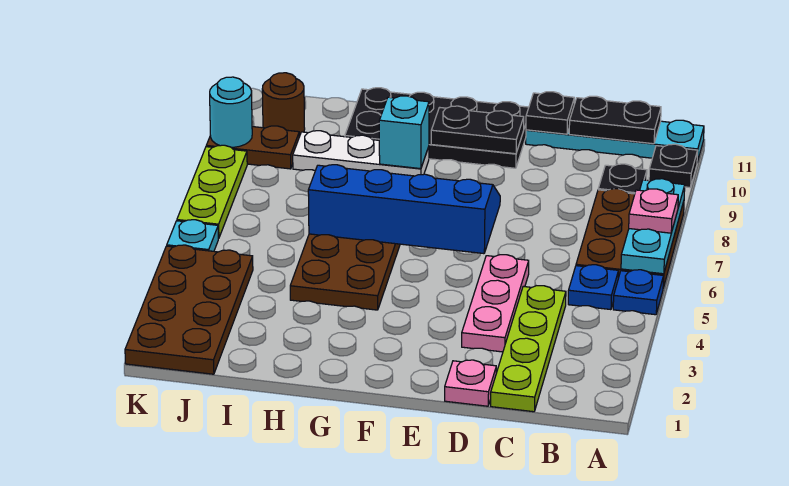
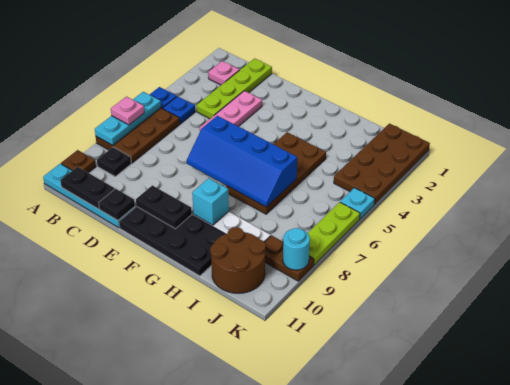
black plate A10 level 1 -> brown plate A10 level 1
pink plate D1 level 1 -> pink plate B2 level 1
brown round brick J10 level 1 -> brown round brick I10:J11 level 1

